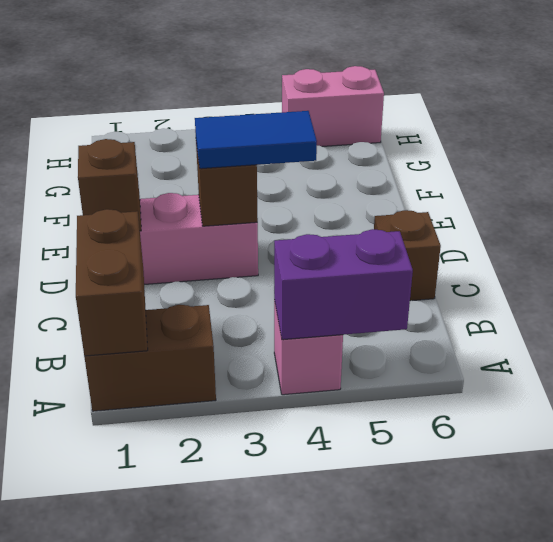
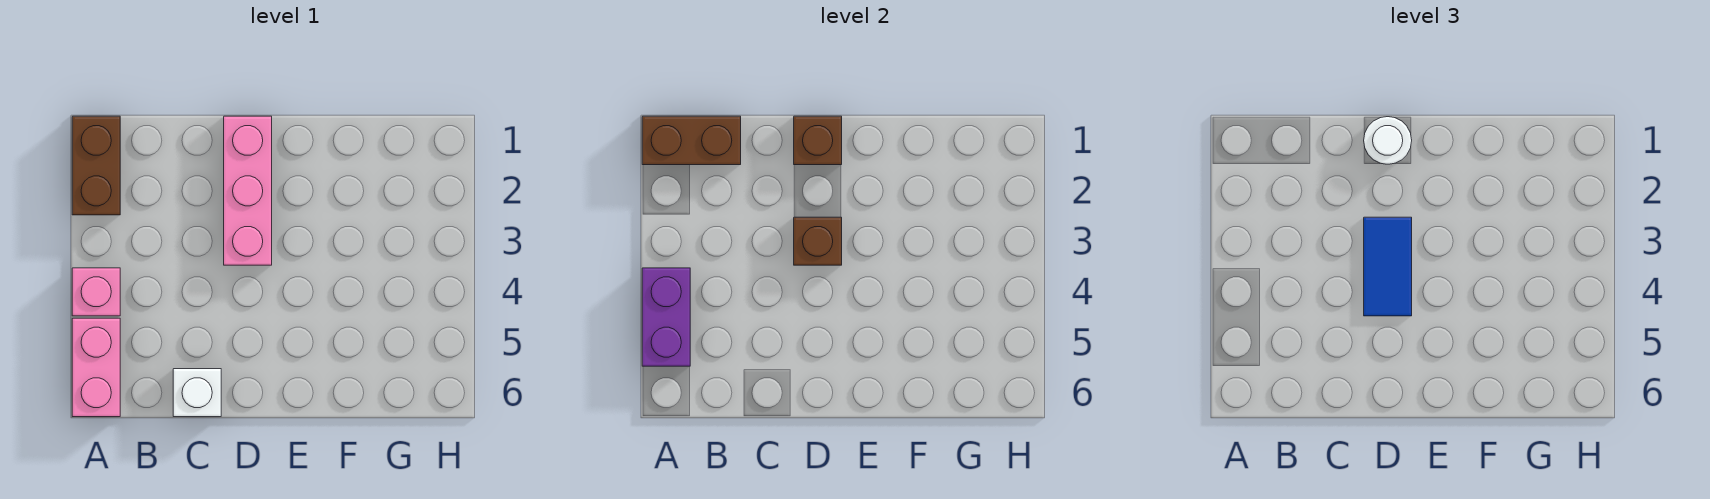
brown brick C6 level 1 -> white brick C6 level 1
none -> white round brick D1 level 3
pink brick H5:H6 level 1 -> pink brick A5:A6 level 1

